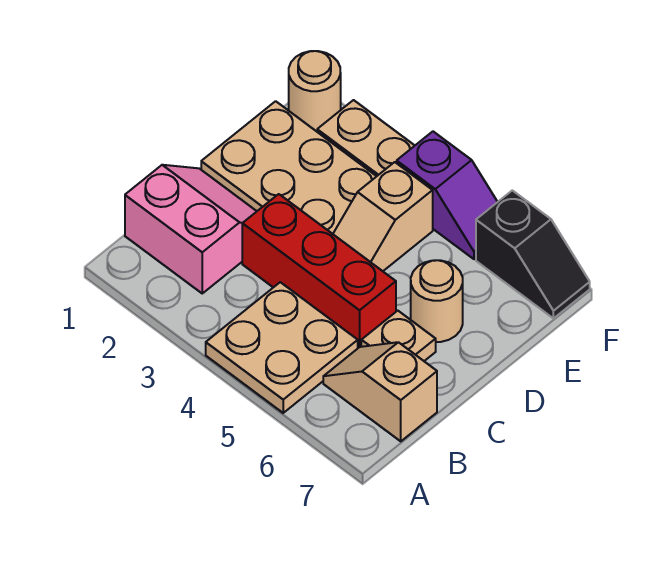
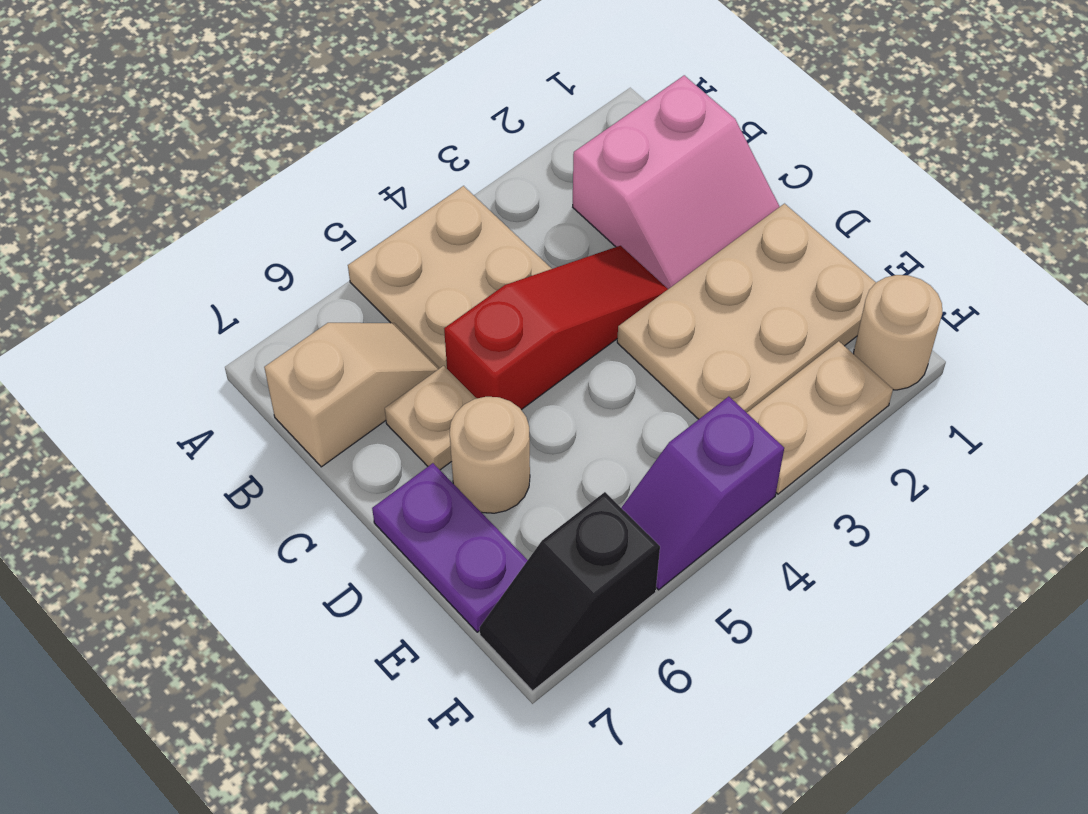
red brick C3:C5 level 1 -> red slope C3:C5 level 1 top 5
tan slope D4:E4 level 1 top E -> none
none -> purple plate D7:E7 level 1

